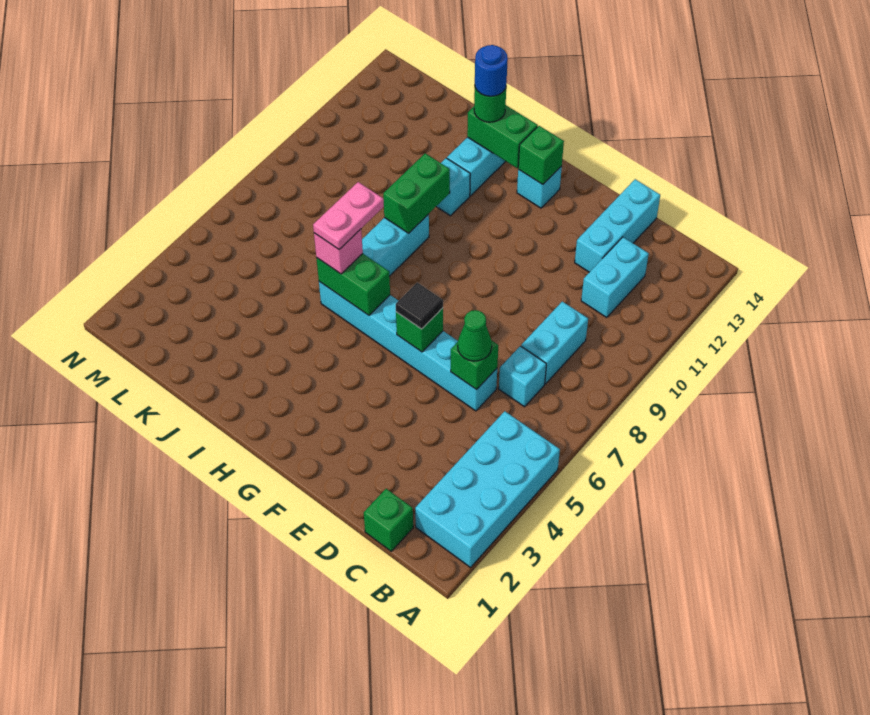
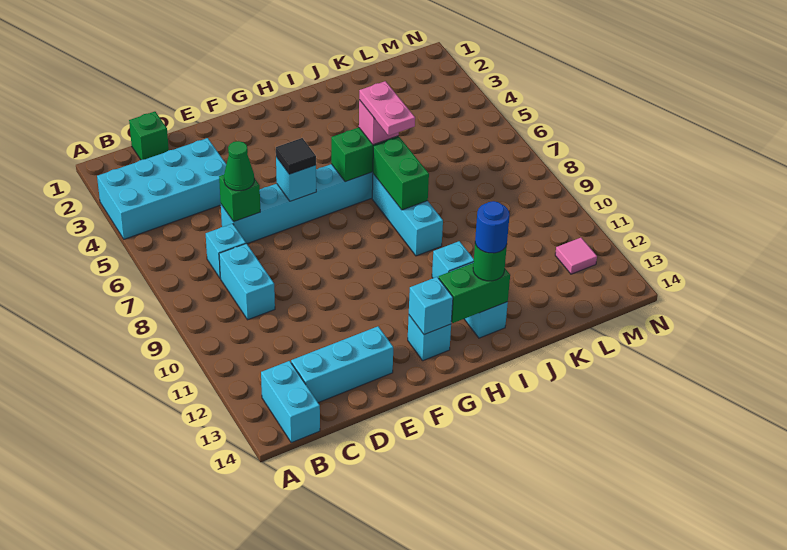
cyan brick A2:B5 level 1 -> cyan brick A3:D4 level 1
cyan brick C11:C12 level 1 -> cyan brick B13:B14 level 1
cyan brick D12:D14 level 1 -> cyan brick C13:E13 level 1
green brick F6 level 2 -> cyan brick F6 level 2
green brick G13 level 2 -> cyan brick G13 level 2
green brick I9:I10 level 2 -> green brick I7:I8 level 2
none -> pink tile M12 level 1

